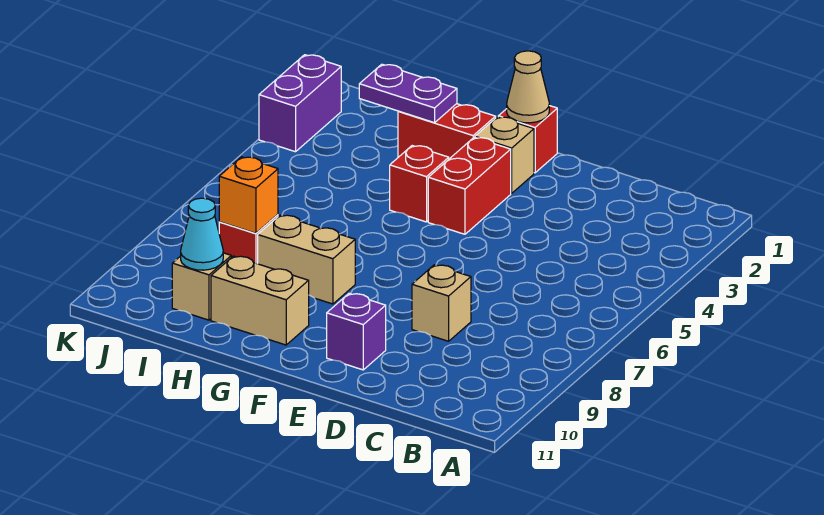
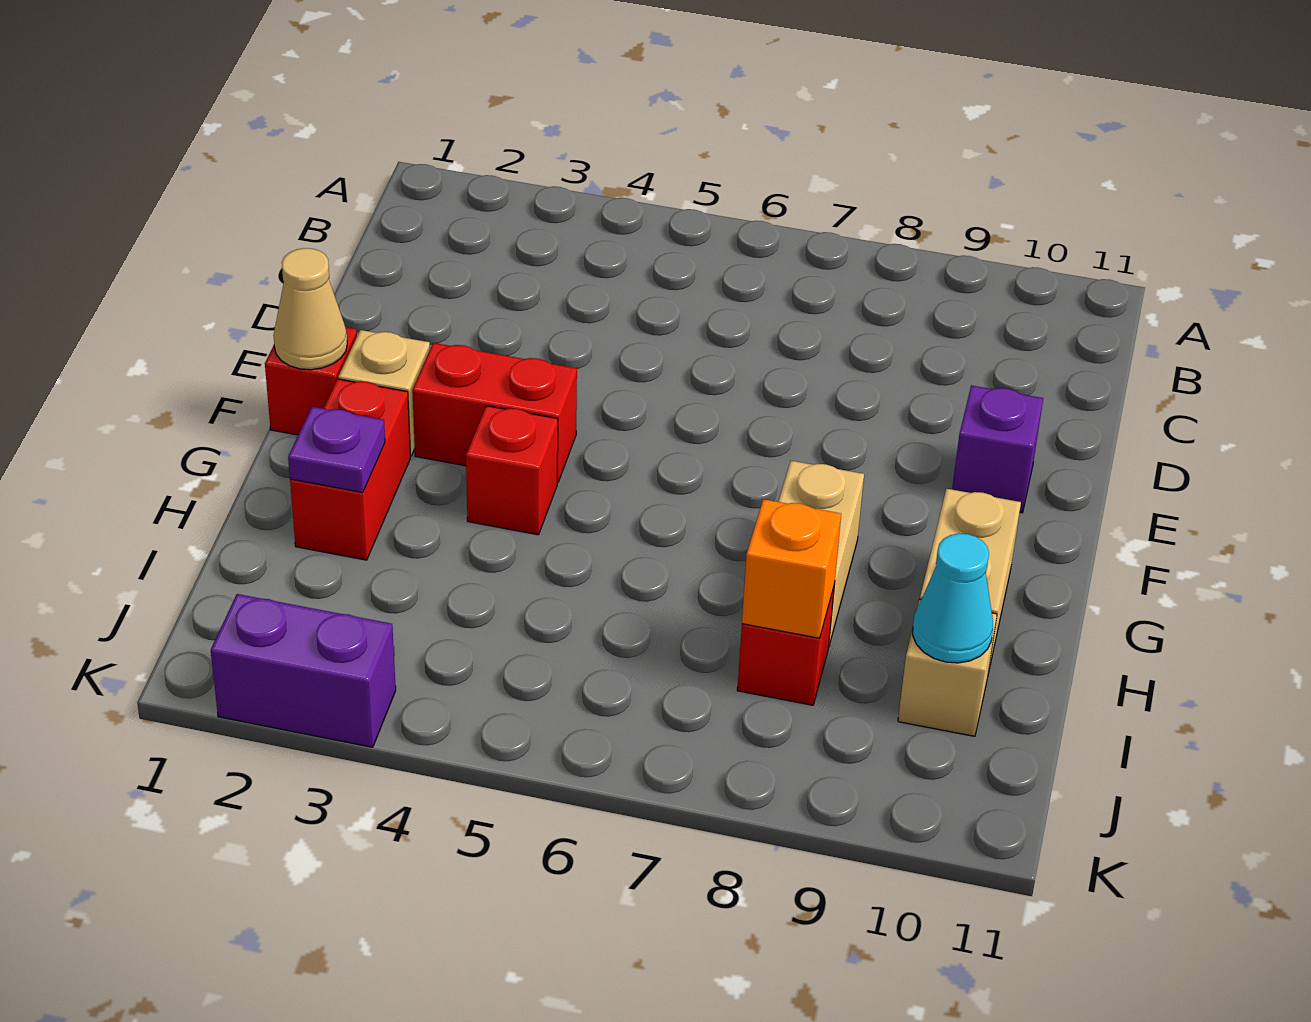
tan brick D8 level 1 -> none
purple plate H2:I2 level 2 -> purple plate H2 level 2

